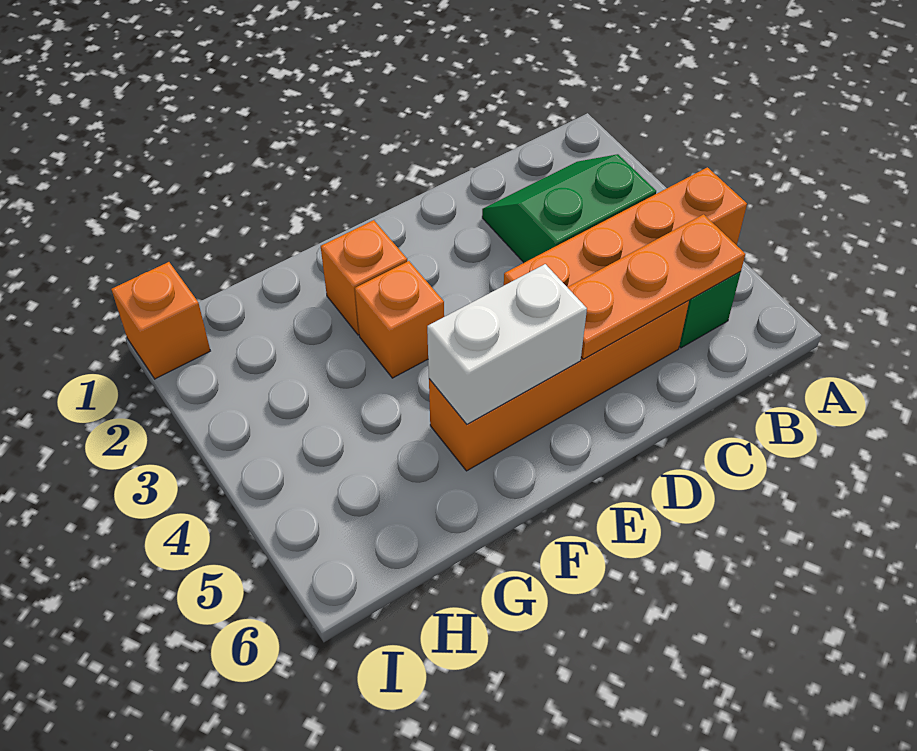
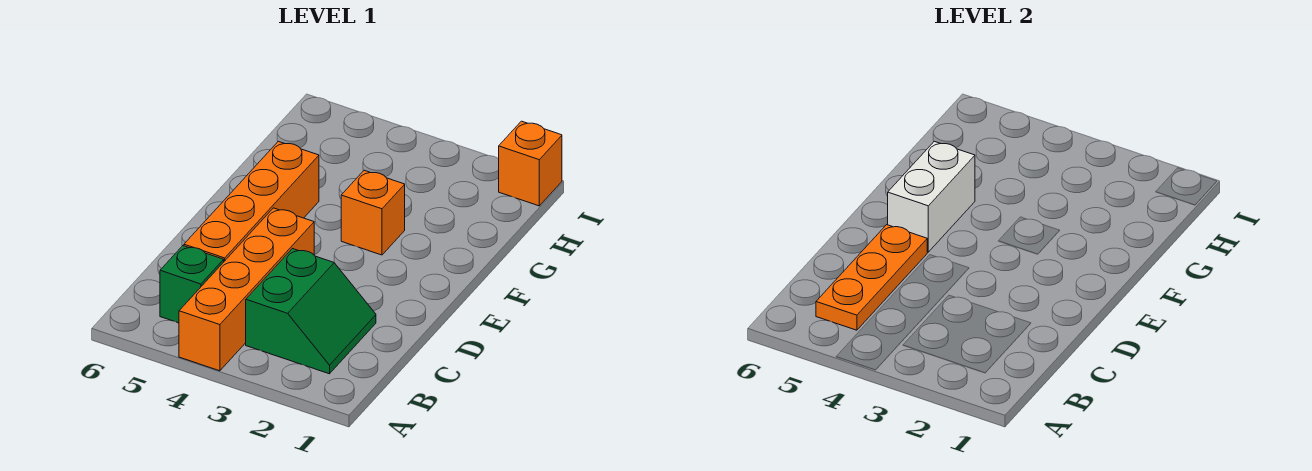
orange brick F2 level 1 -> none

